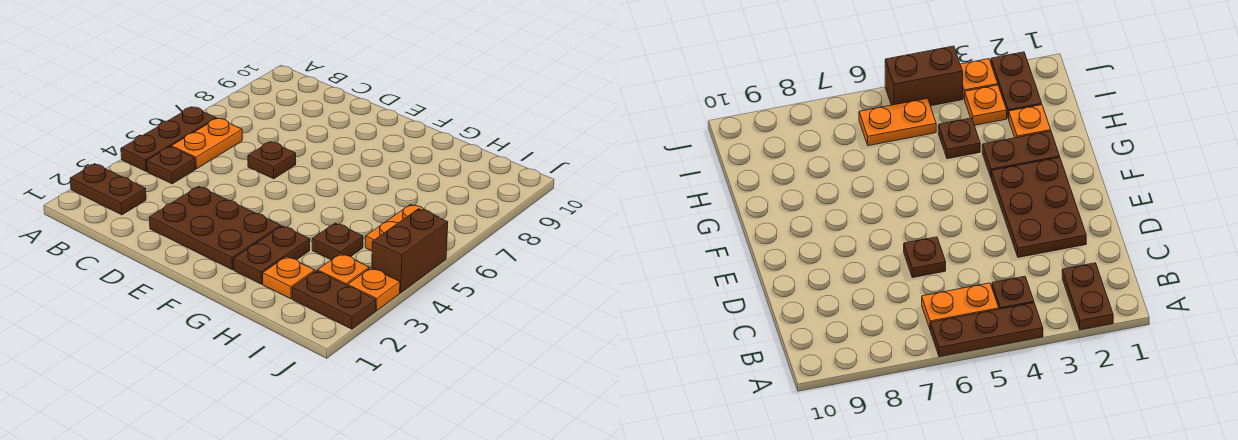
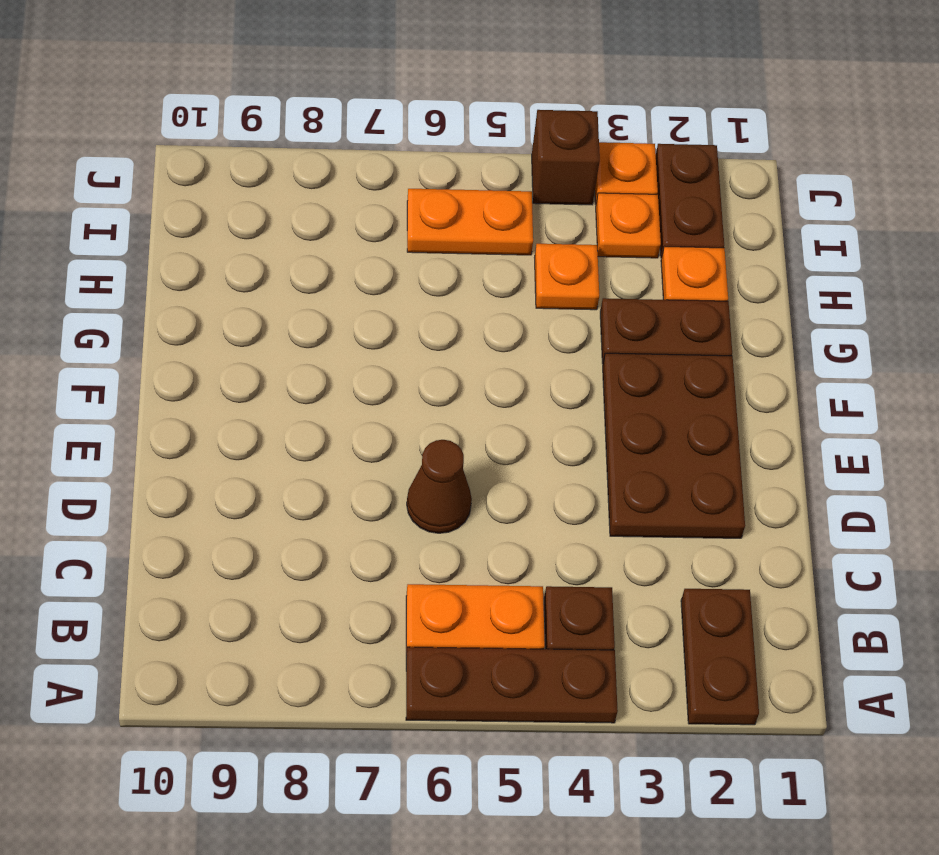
brown plate D6 level 1 -> brown cone D6 level 1
brown plate H4 level 1 -> orange plate H4 level 1
brown brick J4:J5 level 1 -> brown brick J4 level 1

